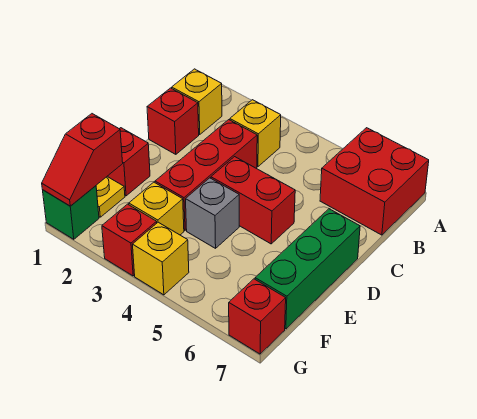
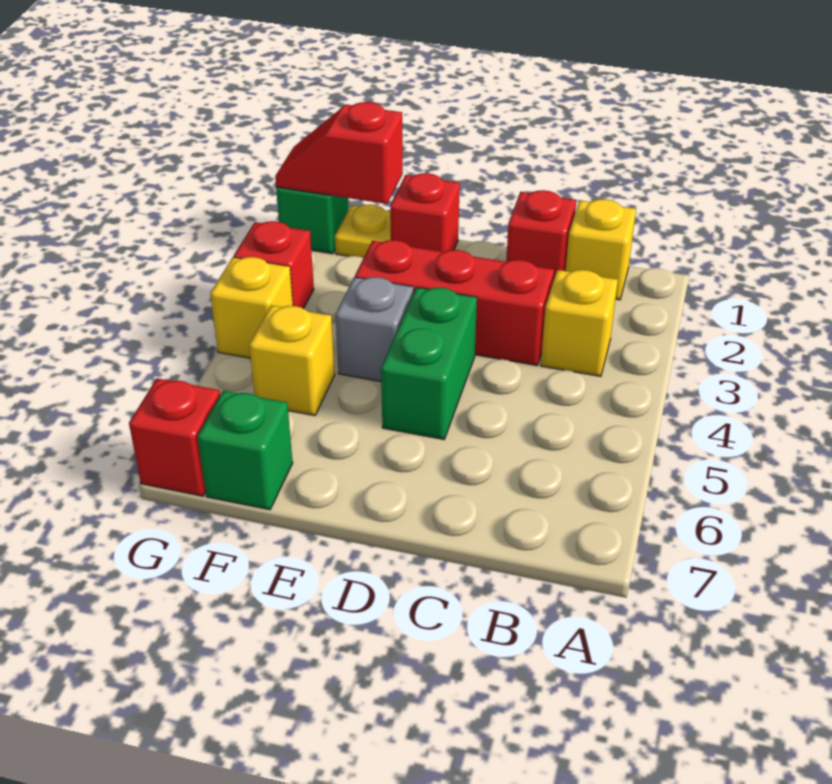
red brick A6:B7 level 1 -> none
red brick D4:D5 level 1 -> green brick D4:D5 level 1
green brick D7:F7 level 1 -> green brick F7 level 1
yellow brick F3 level 1 -> yellow brick F5 level 1

